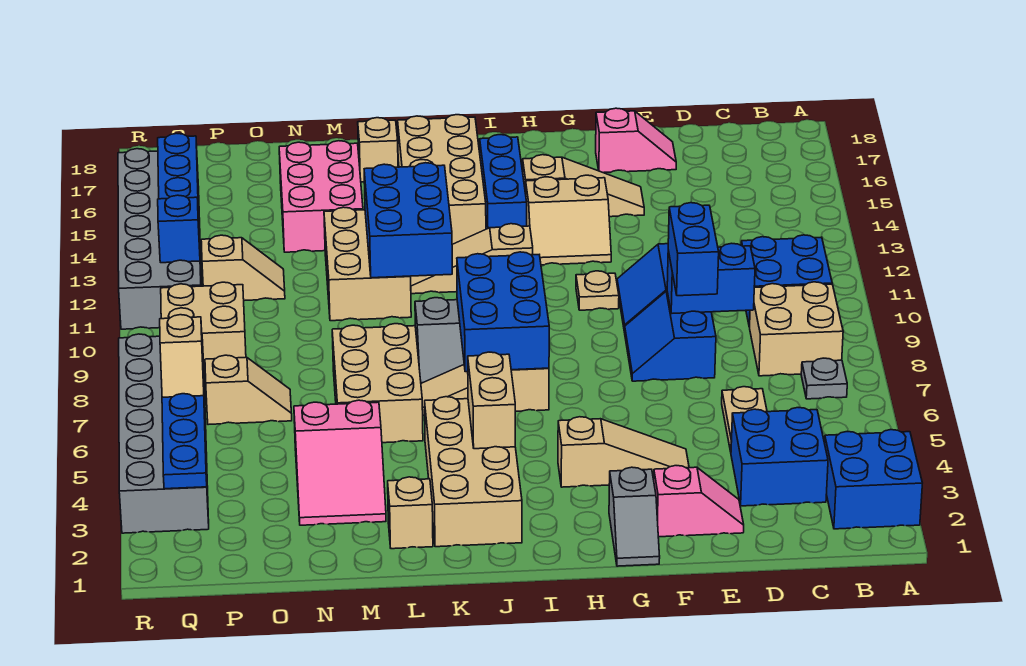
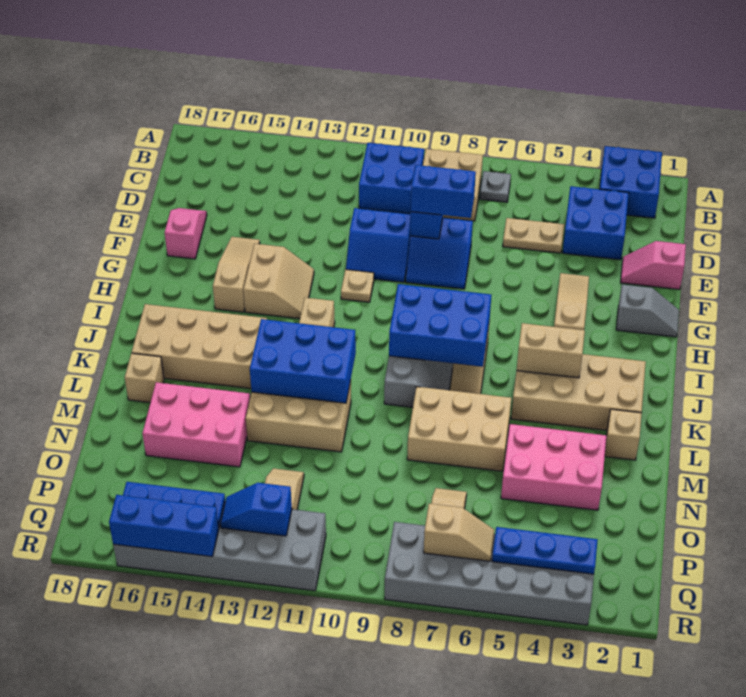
pink slope E2:F2 level 1 top F -> pink slope E1:E2 level 1 top 1
blue brick I14:I16 level 1 -> blue brick R14:R16 level 2
pink slope M3:N5 level 1 top 5 -> pink brick M3:N5 level 1
tan brick P9:Q10 level 1 -> none

